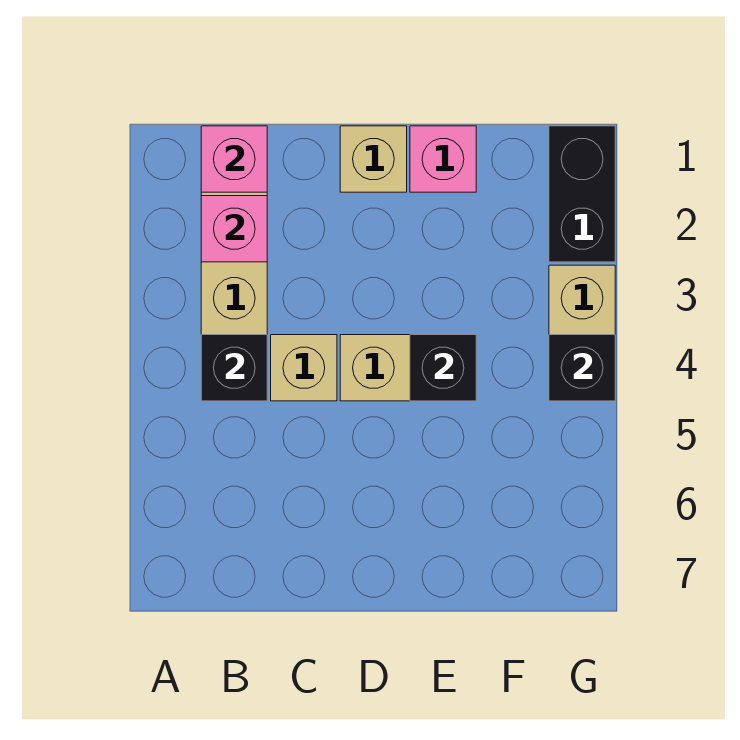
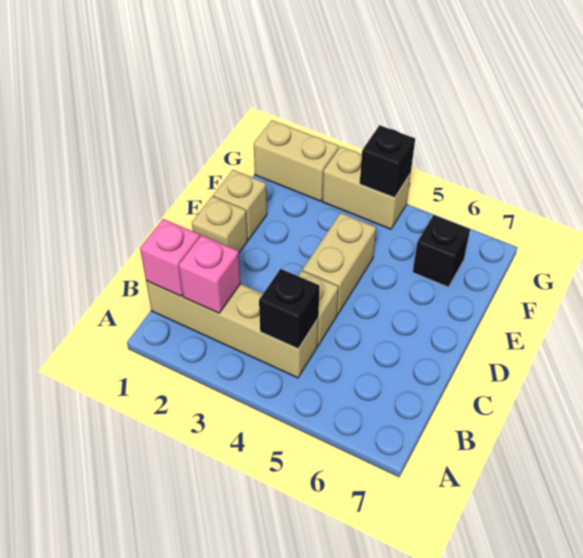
pink brick E1 level 1 -> tan brick E1 level 1
black brick E4 level 2 -> black brick F6 level 1
black brick G1:G2 level 1 -> tan brick G1:G2 level 1

